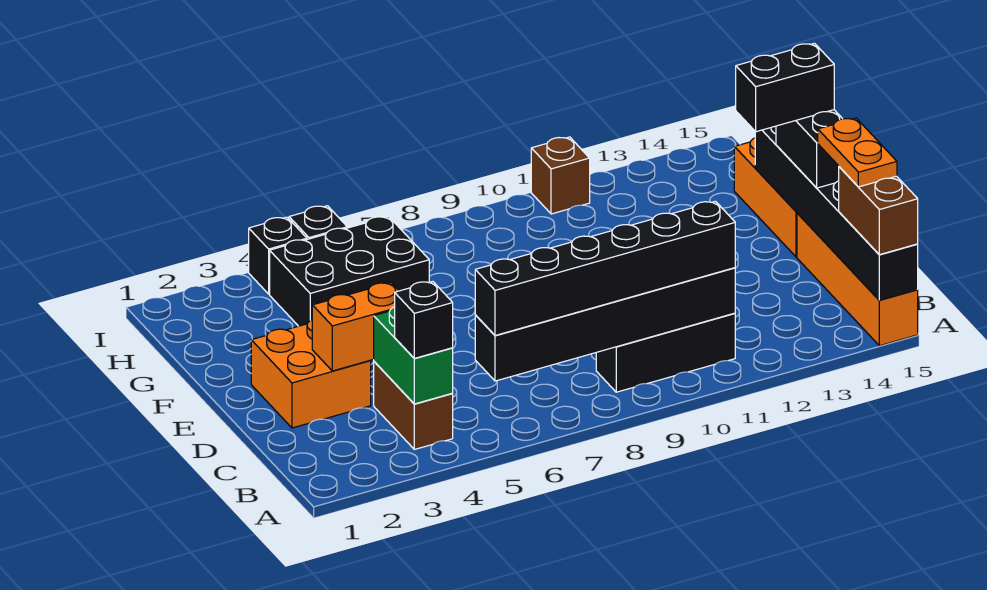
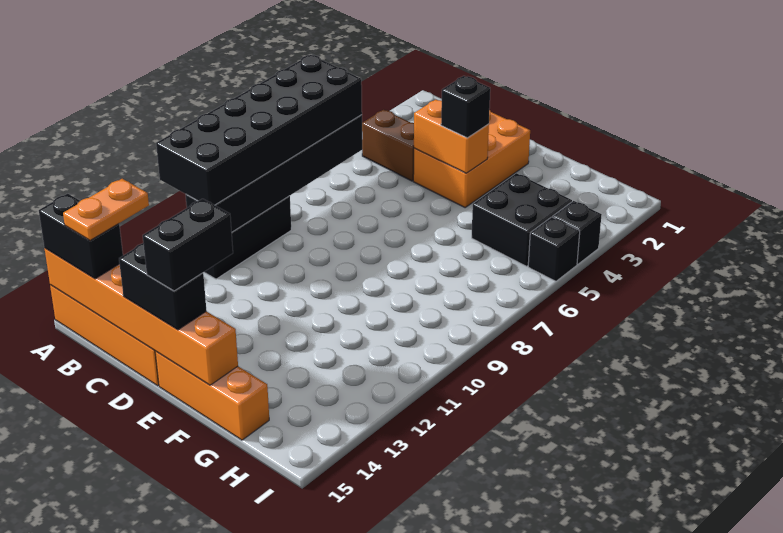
black brick A15:F15 level 2 -> orange brick A15:F15 level 2
brown brick A15:B15 level 3 -> black brick A15:B15 level 3
green brick B4:C4 level 2 -> none
black brick B4 level 3 -> black brick E4 level 3
black brick B6:B11 level 3 -> black brick A6:B11 level 3
orange plate B15:C15 level 4 -> orange plate B14:B15 level 4
orange brick D2:E3 level 1 -> orange brick D2:E4 level 1
orange brick D3:D4 level 2 -> orange brick D4:E4 level 2
black brick G4:H6 level 1 -> black brick G4:H5 level 1
brown brick I11 level 1 -> none

